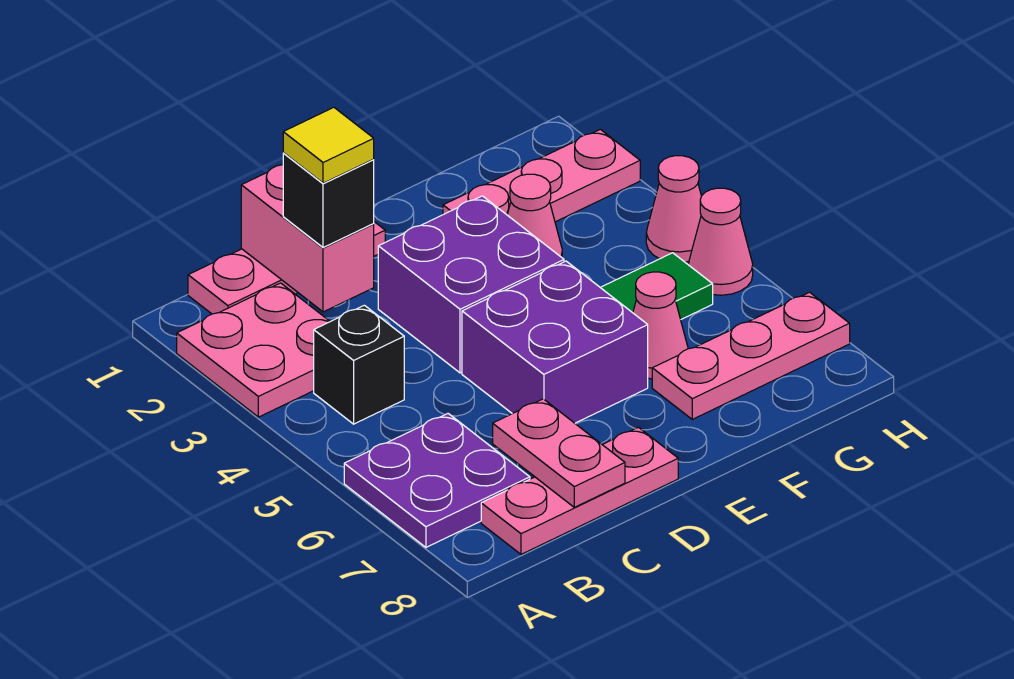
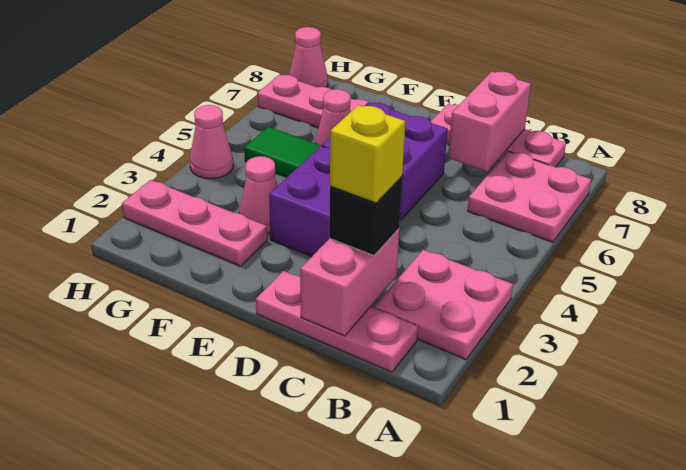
purple plate A6:B7 level 1 -> pink plate A6:B7 level 1
black brick B4 level 1 -> none
yellow tile C2 level 4 -> yellow brick C2 level 4
pink plate C7:C8 level 2 -> pink brick C7:C8 level 2
pink cone H5 level 1 -> pink cone H8 level 1

